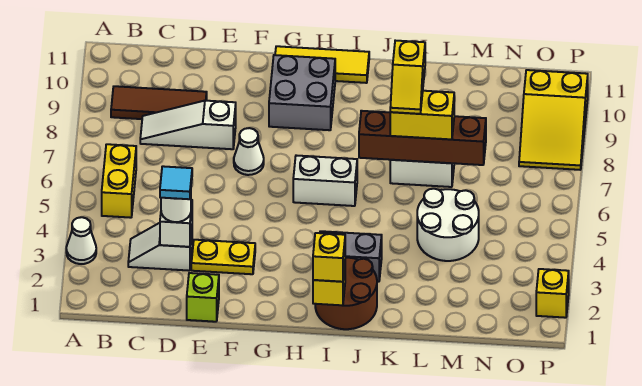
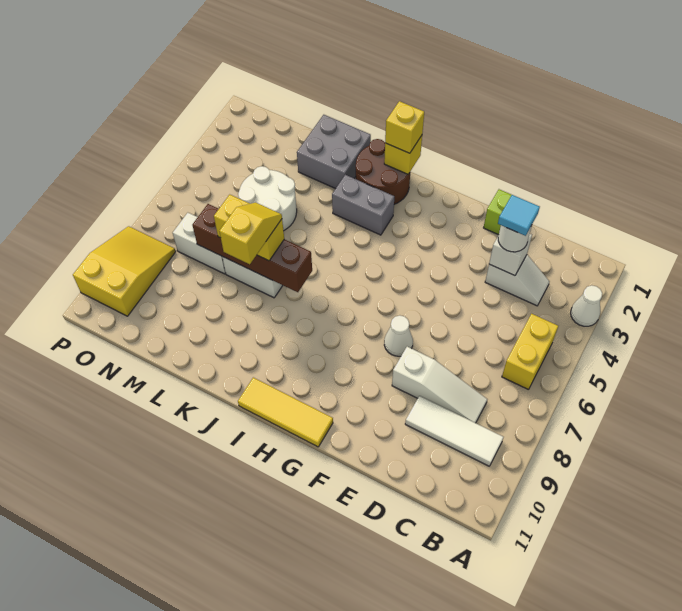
brown tile B9:D9 level 1 -> white tile B9:D9 level 1
yellow plate E3:F3 level 1 -> none
grey brick G9:H10 level 1 -> grey brick K1:L2 level 1
white brick H6:I6 level 1 -> white brick M7:N7 level 1
yellow brick P2 level 1 -> none

